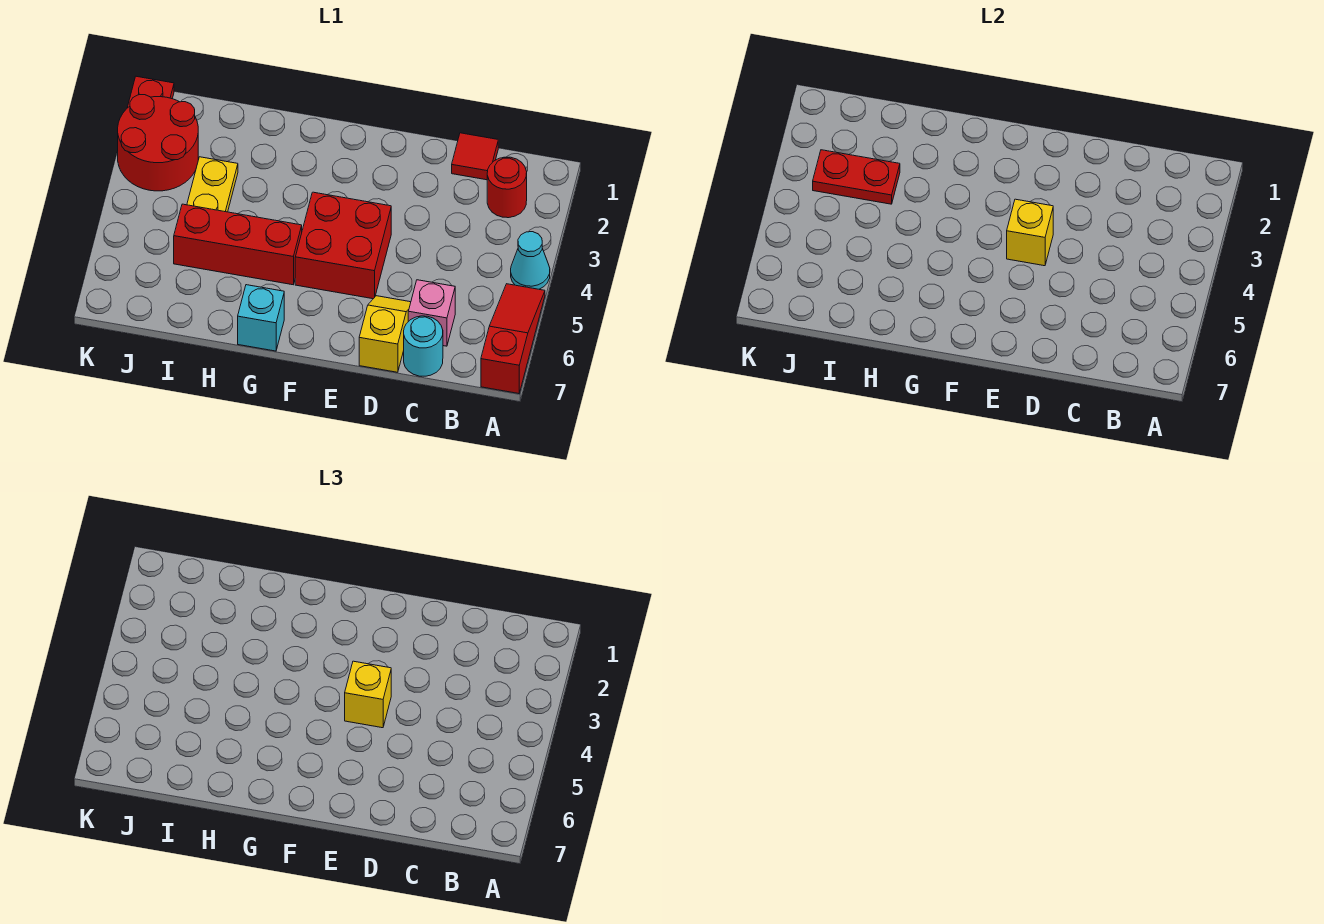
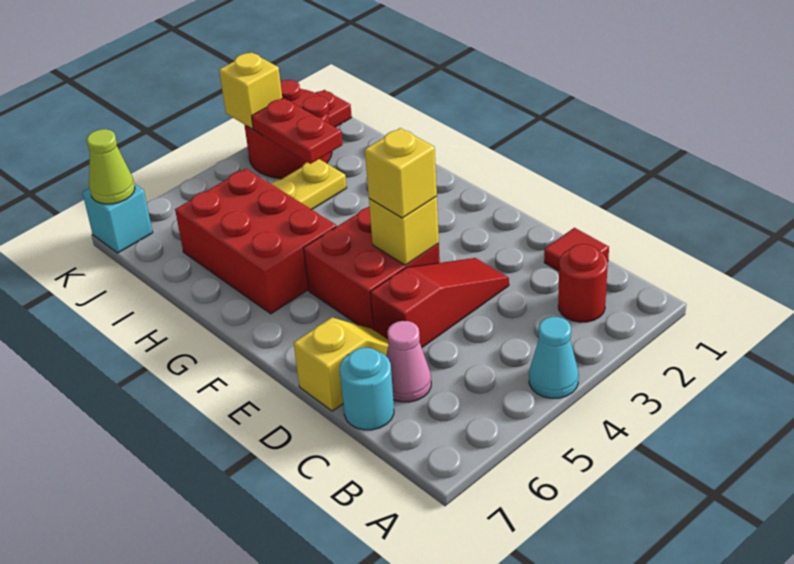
red slope A5:A7 level 1 top 7 -> red slope D3:D5 level 1 top 5
pink brick C6 level 1 -> pink cone C6 level 1
red brick G5:I5 level 1 -> red brick G5:I6 level 1
cyan brick G7 level 1 -> cyan brick K7 level 1
none -> yellow brick K3 level 2
none -> lime cone K7 level 2

